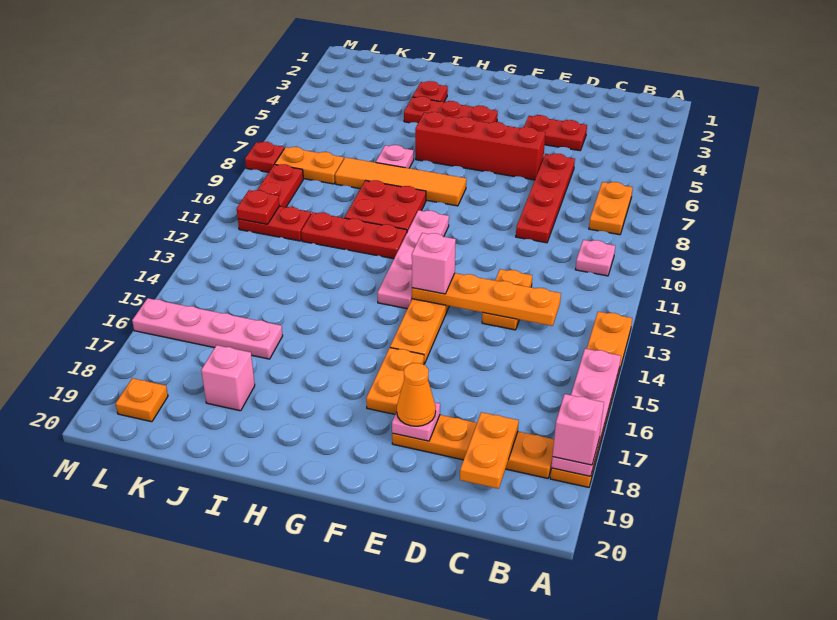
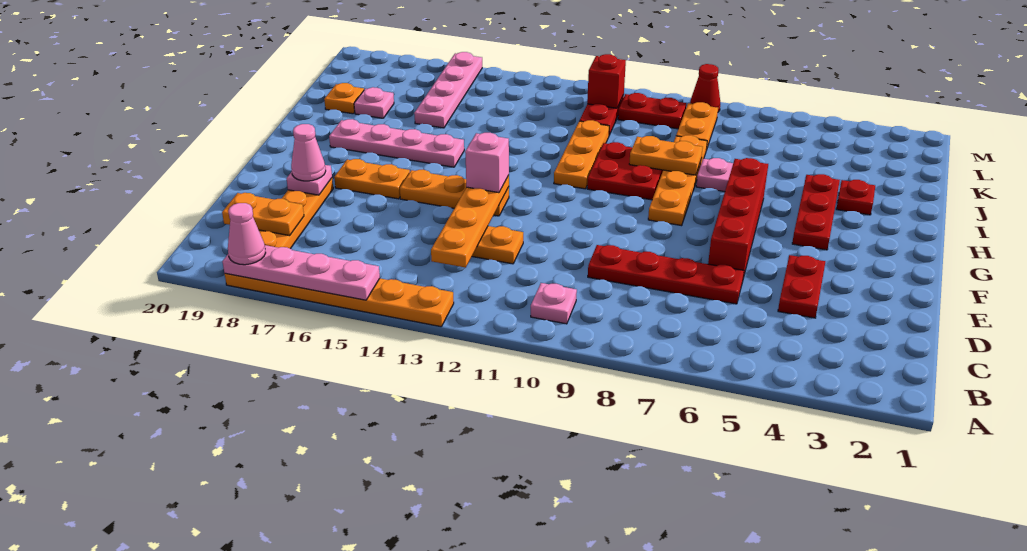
pink brick A18 level 3 -> pink cone A18 level 3
orange plate B7:B8 level 1 -> orange plate I8:I9 level 2
orange cone E18 level 3 -> pink cone E18 level 3
orange tile G8:J8 level 1 -> orange plate G8:J8 level 1
pink plate G10:G13 level 1 -> pink plate H15:H18 level 1
red plate H11:J11 level 1 -> orange plate H11:J11 level 1
pink brick J18 level 1 -> pink plate J18 level 1
red plate L11 level 2 -> red brick L11 level 2
orange plate L19 level 1 -> orange plate J19 level 1
red plate M8 level 1 -> red cone M8 level 1

